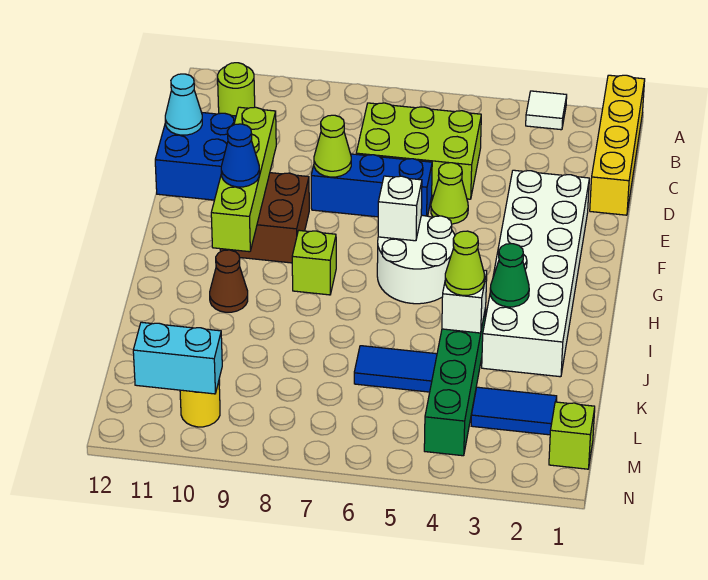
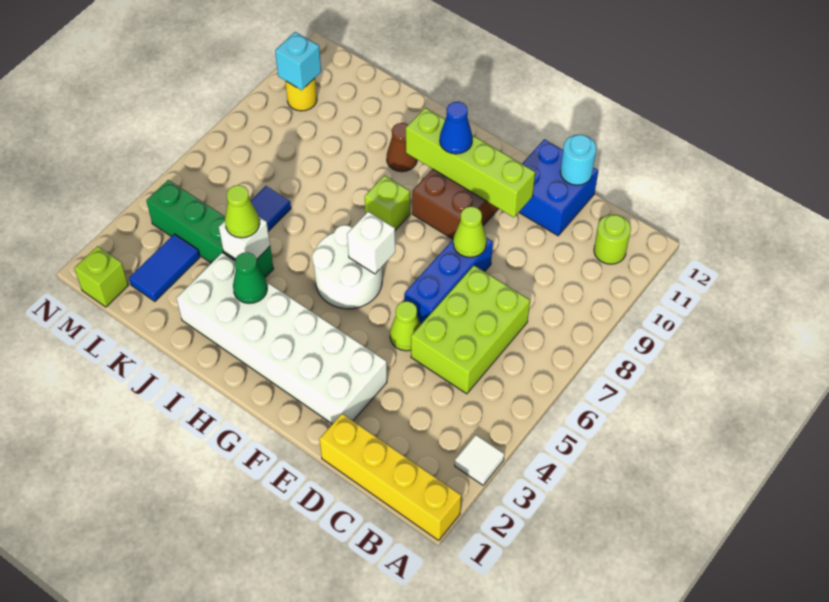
cyan cone D12 level 2 -> cyan round brick D12 level 2
cyan brick M10:M11 level 2 -> cyan brick M10 level 2

